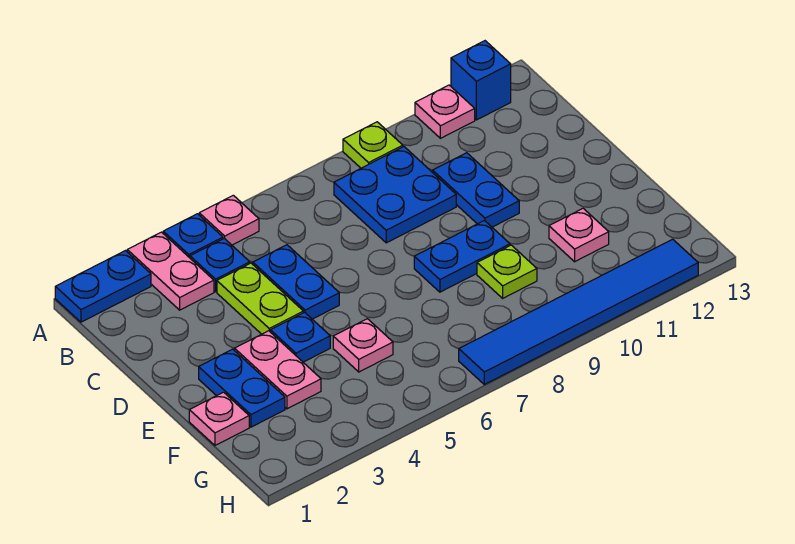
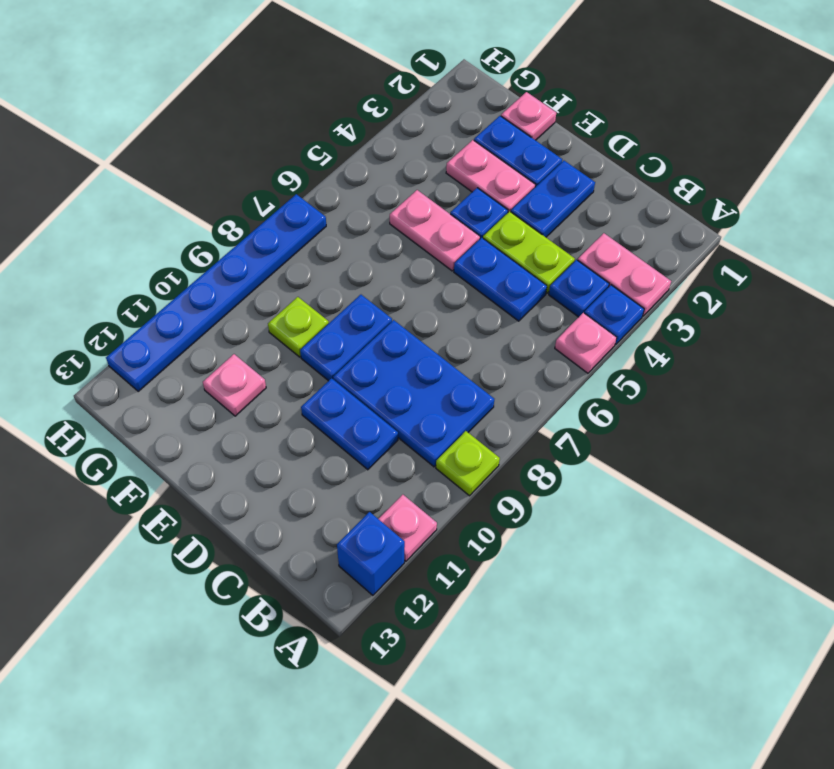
blue plate A1:A2 level 1 -> blue plate D2:D3 level 1
blue plate B8:C9 level 1 -> blue plate B8:D9 level 1
pink plate F5 level 1 -> pink plate E5:F5 level 1
blue tile H7:H12 level 1 -> blue plate H7:H12 level 1

